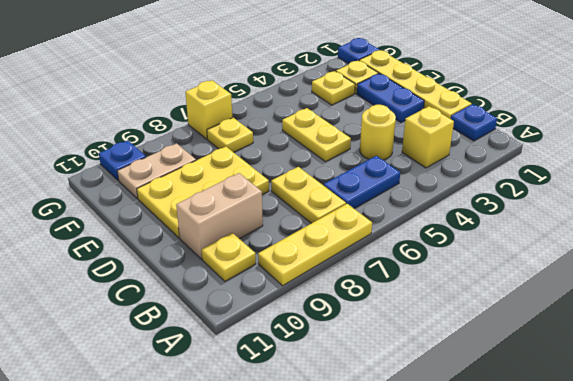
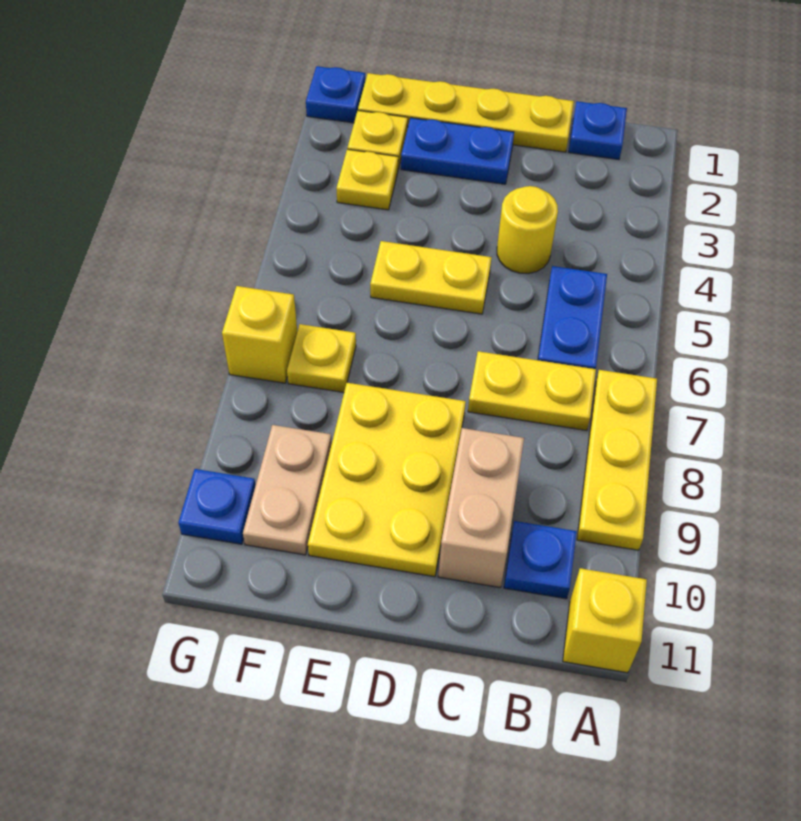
yellow brick B3 level 1 -> yellow brick A11 level 1
yellow plate B10 level 1 -> blue plate B10 level 1

